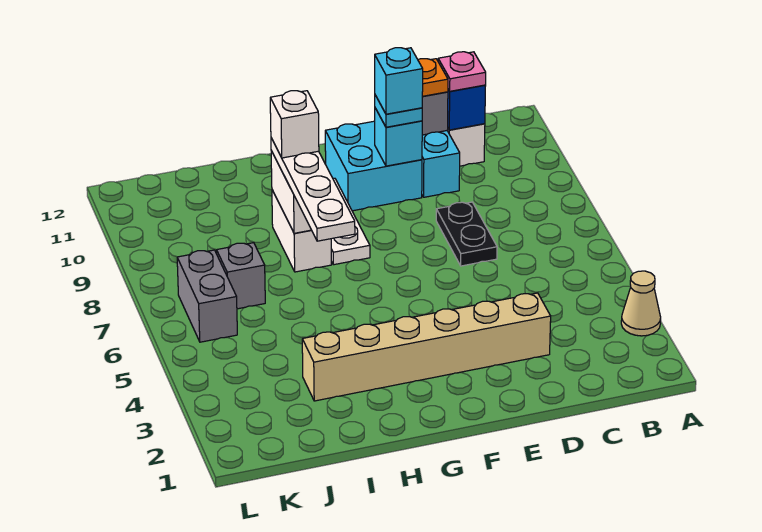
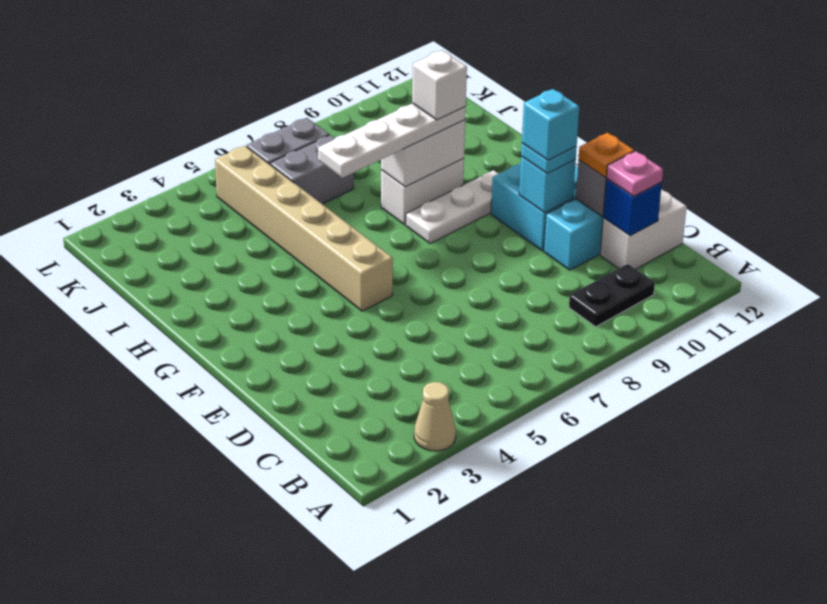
tan brick D3:I3 level 1 -> tan brick F5:K5 level 1
black plate D7:D8 level 1 -> black plate B9:B10 level 1
grey brick J7 level 1 -> grey brick J6:J7 level 1

